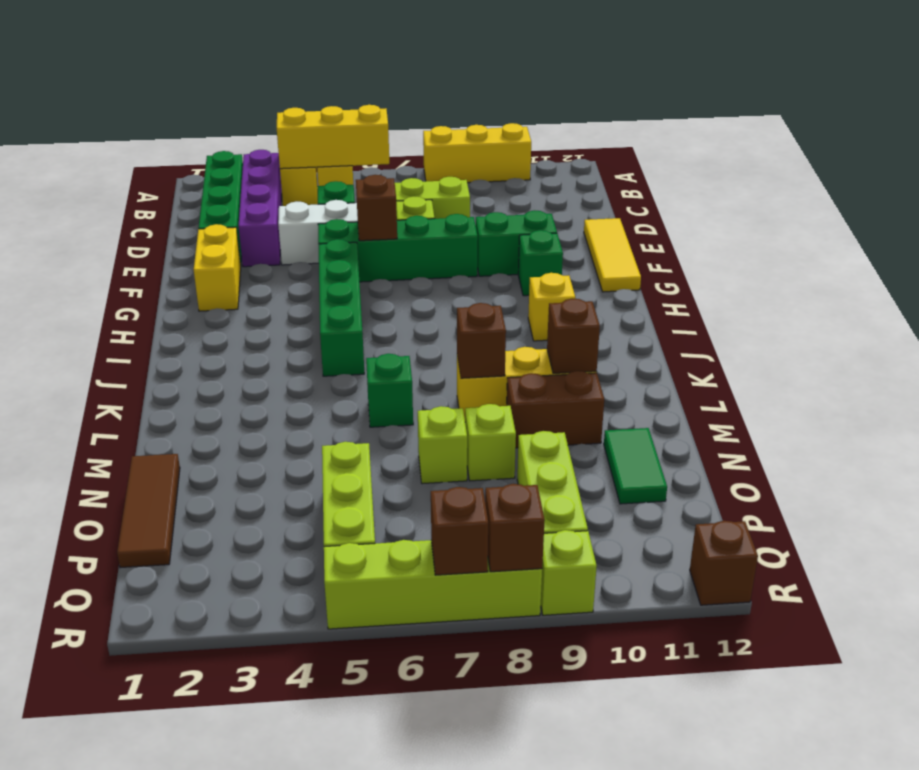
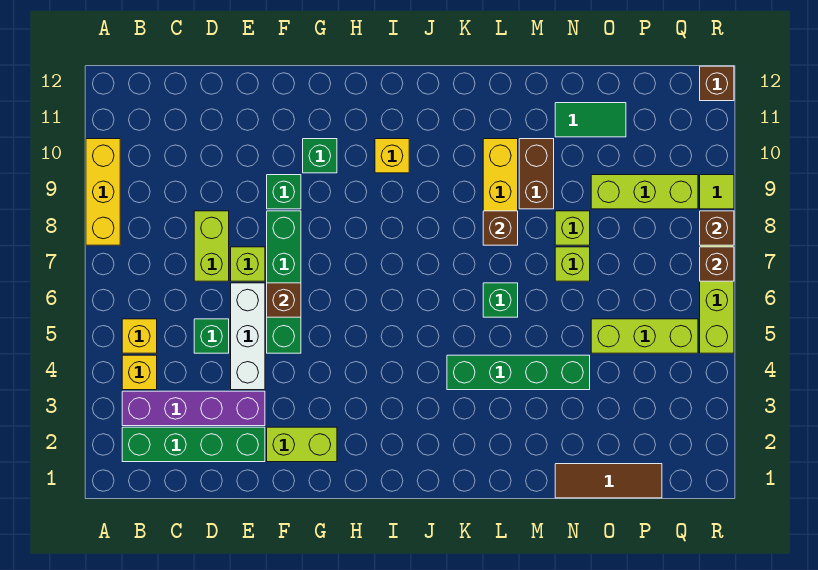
yellow brick B4:B6 level 2 -> none
yellow tile E12:G12 level 1 -> none
yellow brick F2:G2 level 1 -> lime brick F2:G2 level 1
green brick F9:F10 level 1 -> green brick F9 level 1
green brick G5:J5 level 1 -> green brick K4:N4 level 1
brown brick L10 level 2 -> none
lime brick R9 level 1 -> lime tile R9 level 1

